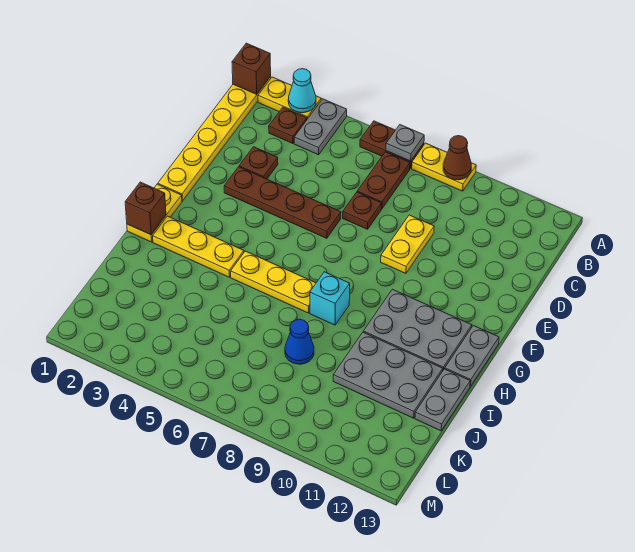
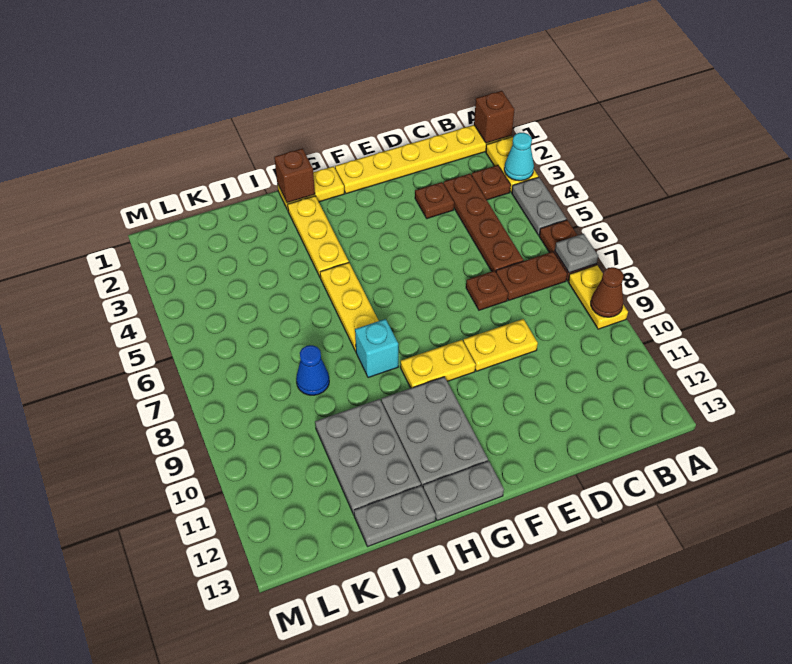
grey plate A4:B4 level 1 -> grey plate A4:A5 level 1
brown plate E3:E6 level 1 -> brown plate C3:C6 level 1
none -> yellow plate F9:G9 level 1

